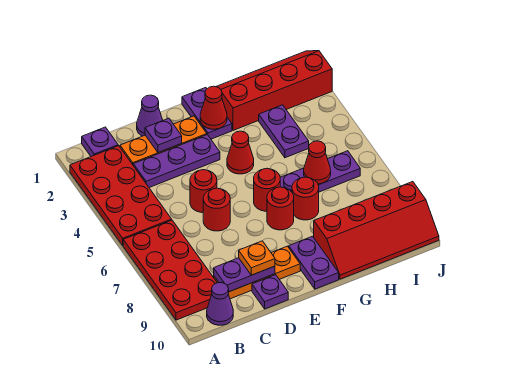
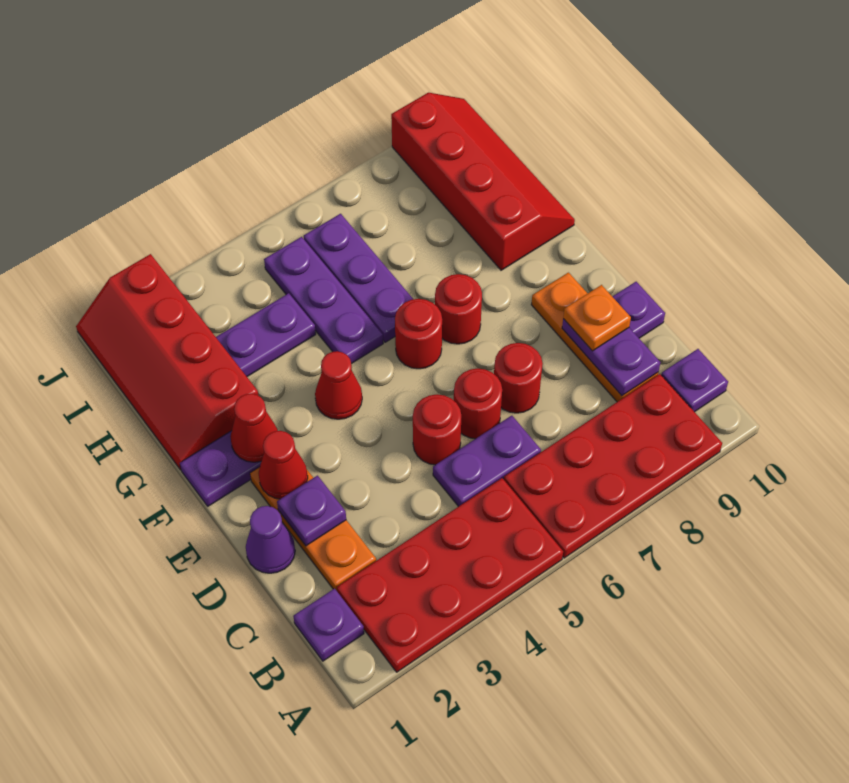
purple cone B10 level 1 -> purple plate B10 level 1
purple plate C3:E3 level 1 -> purple plate G5:I5 level 1
purple plate F9:F10 level 1 -> purple plate C5:C6 level 1
red round brick G7 level 1 -> red round brick D7 level 1
red cone H6 level 2 -> red cone E2 level 2

